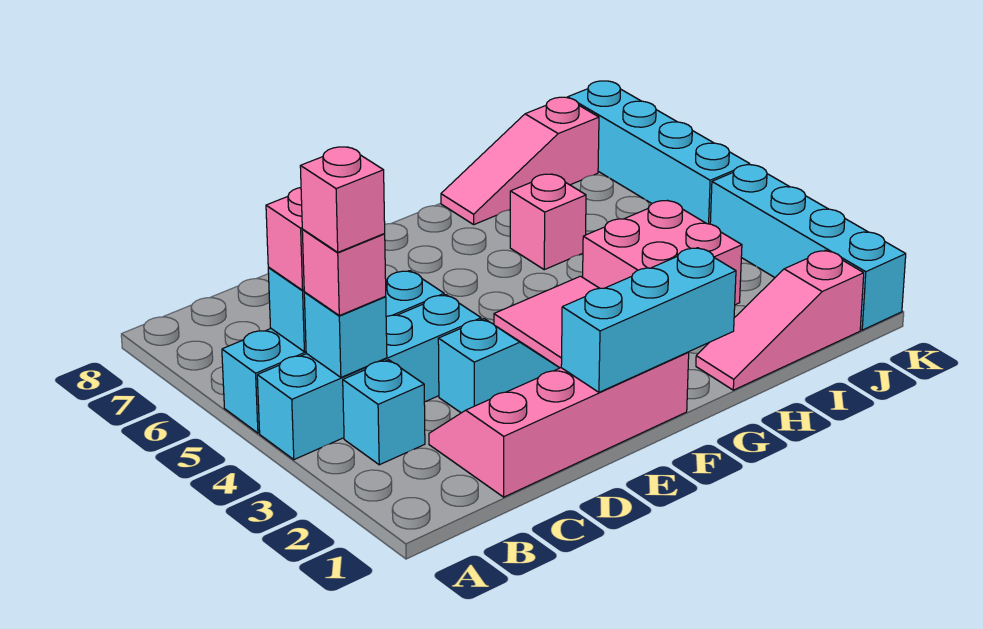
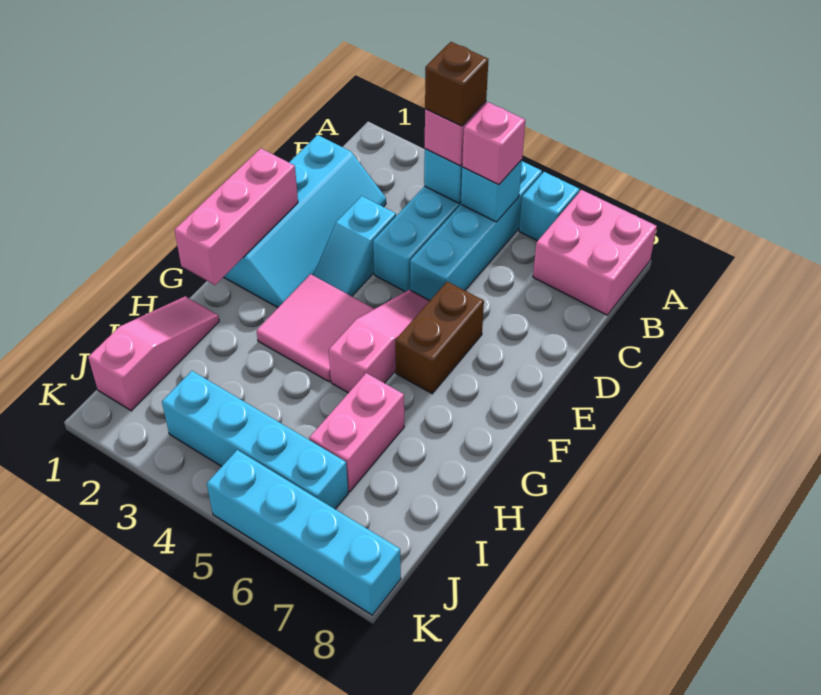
cyan brick B3 level 1 -> cyan brick A6 level 1
pink brick B4 level 4 -> brown brick B4 level 4
pink slope C1:F2 level 1 top 1 -> cyan slope C1:F2 level 1 top 1
cyan brick E1:G1 level 2 -> pink brick E1:G1 level 2
none -> brown brick E6:F6 level 1
pink brick H3:I4 level 1 -> pink brick A7:B8 level 1
pink brick H6 level 1 -> pink brick H6:I6 level 1
pink slope H8:J8 level 1 top J -> pink slope E5:G5 level 1 top G
cyan brick K1:K4 level 1 -> cyan brick J3:J6 level 1

